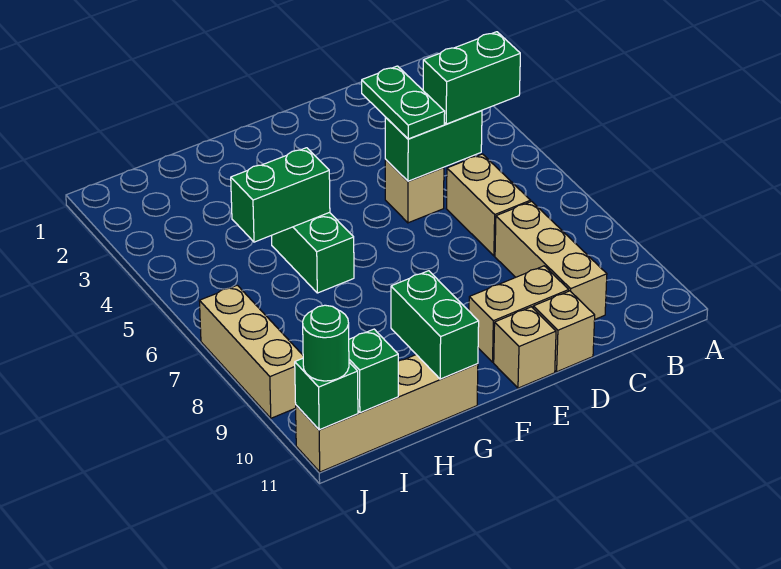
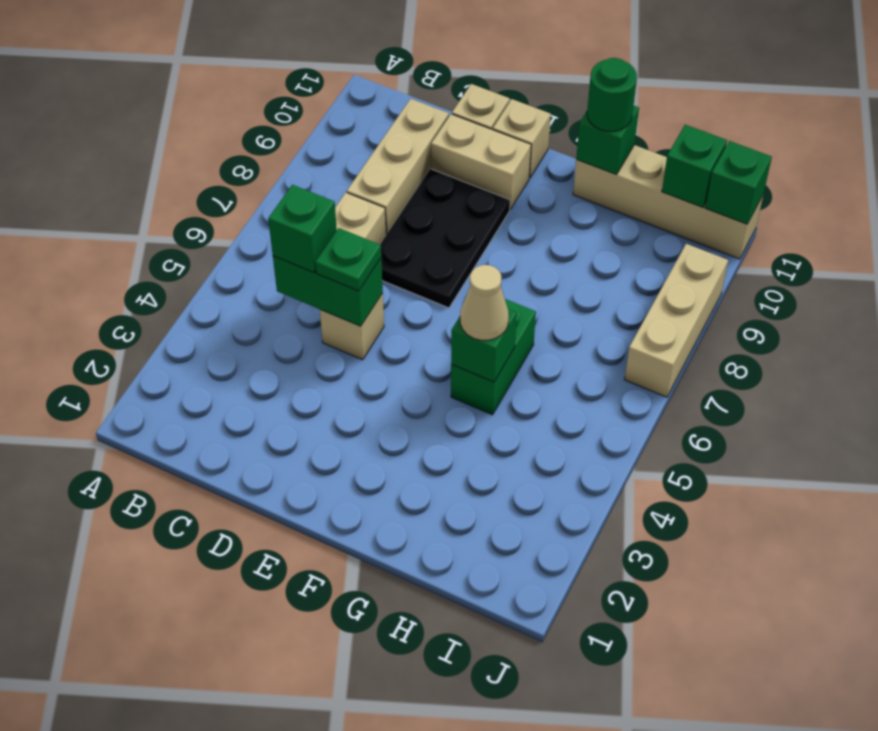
green brick B5:C5 level 3 -> green brick C5 level 3
green plate D4:D5 level 3 -> green plate D5 level 3
none -> black plate D7:E9 level 1
green brick G5:H5 level 2 -> green brick G5 level 2
none -> tan cone G5 level 3
green brick G10:G11 level 2 -> green brick G11 level 2
green round brick J11 level 3 -> green round brick G11 level 3

